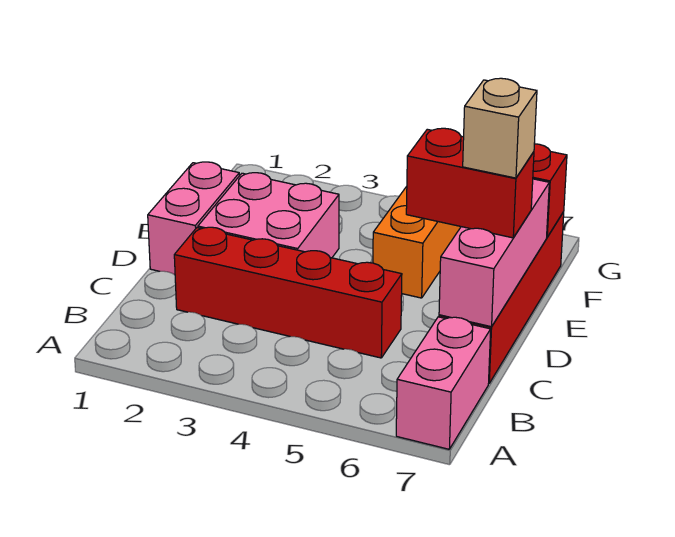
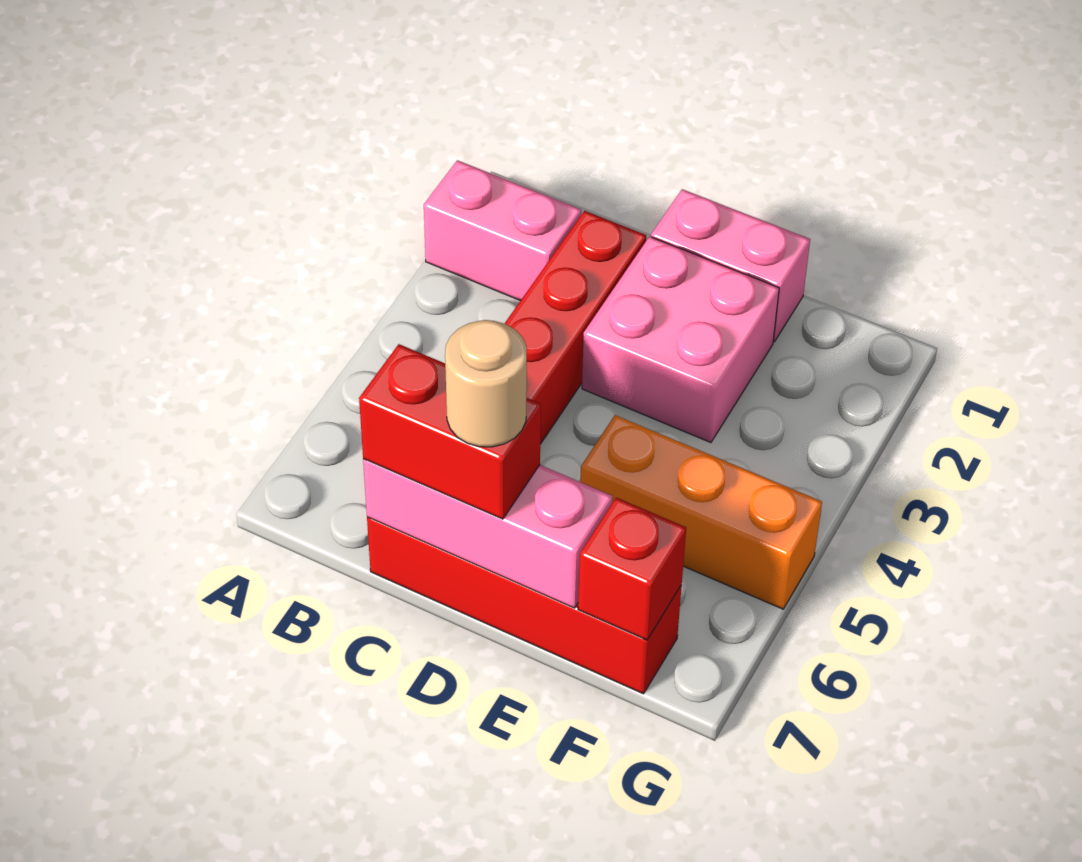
pink brick A7:B7 level 1 -> pink brick A2:B2 level 1
red brick D6:D7 level 3 -> red brick C7:D7 level 3
tan brick D7 level 4 -> tan round brick D7 level 4

